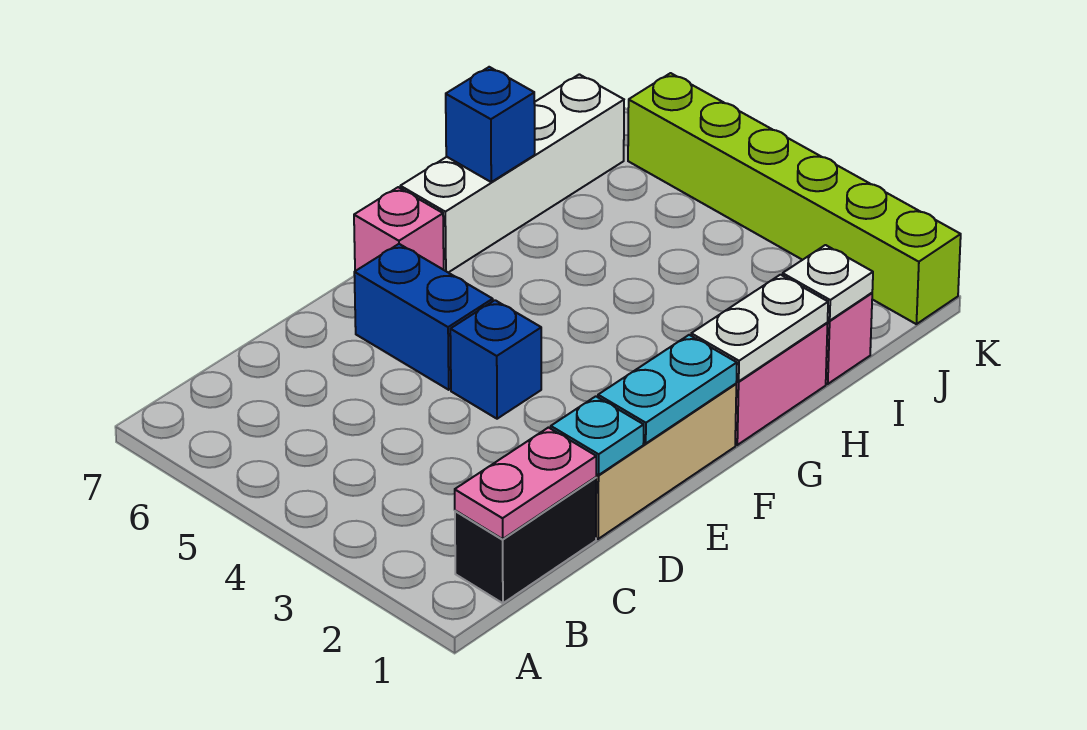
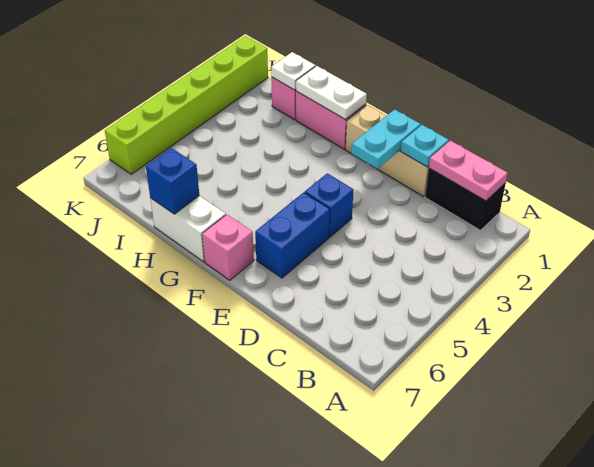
cyan plate E1:F1 level 2 -> cyan plate E1:E2 level 2
white brick G7:J7 level 1 -> white brick G7:H7 level 1

